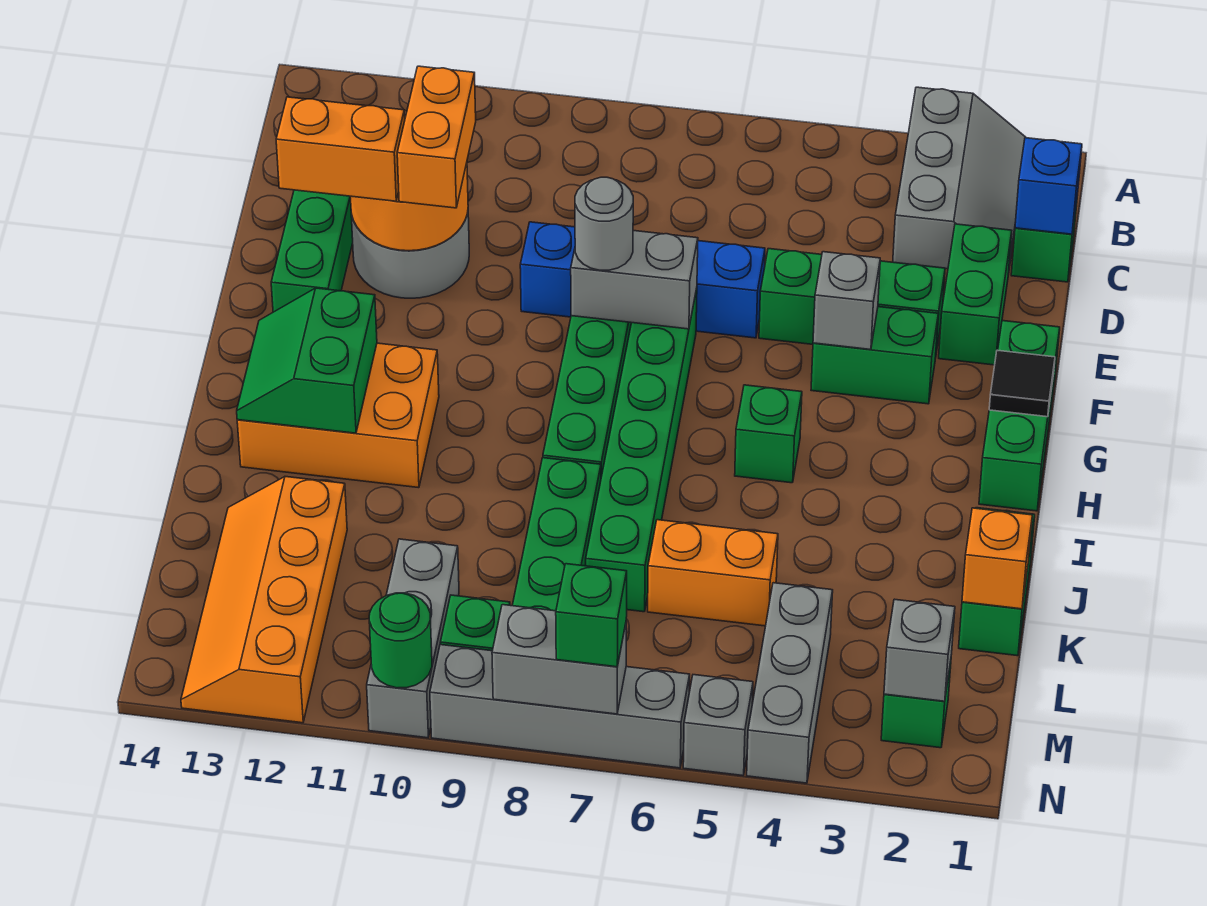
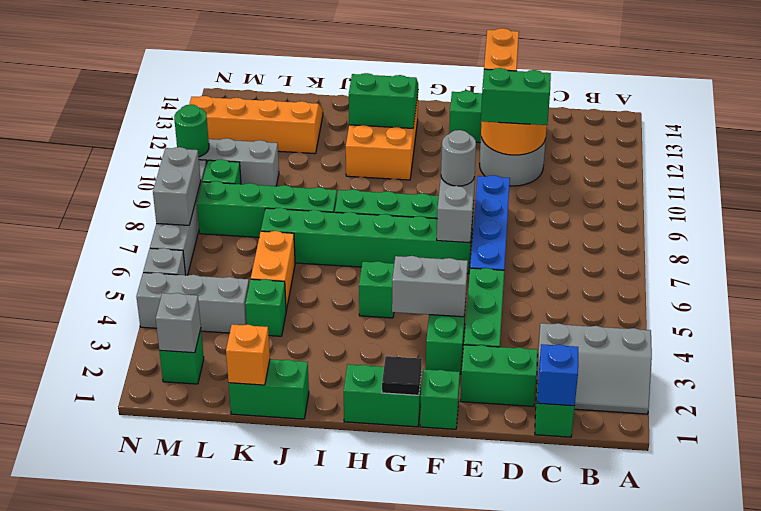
orange brick D11:E11 level 3 -> green brick D11:E11 level 3
grey brick F4 level 2 -> grey brick F4:G4 level 2
green brick N7 level 3 -> green brick K4 level 1

